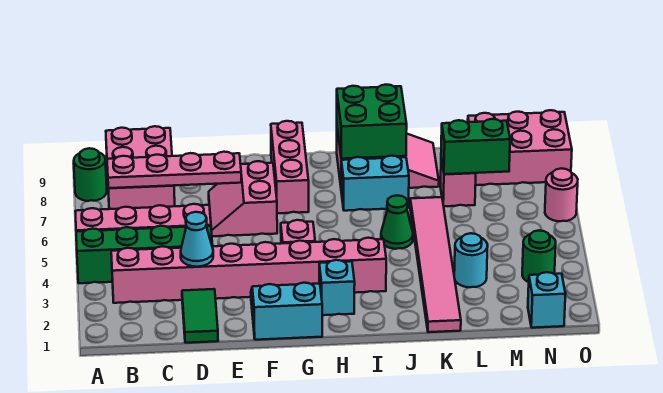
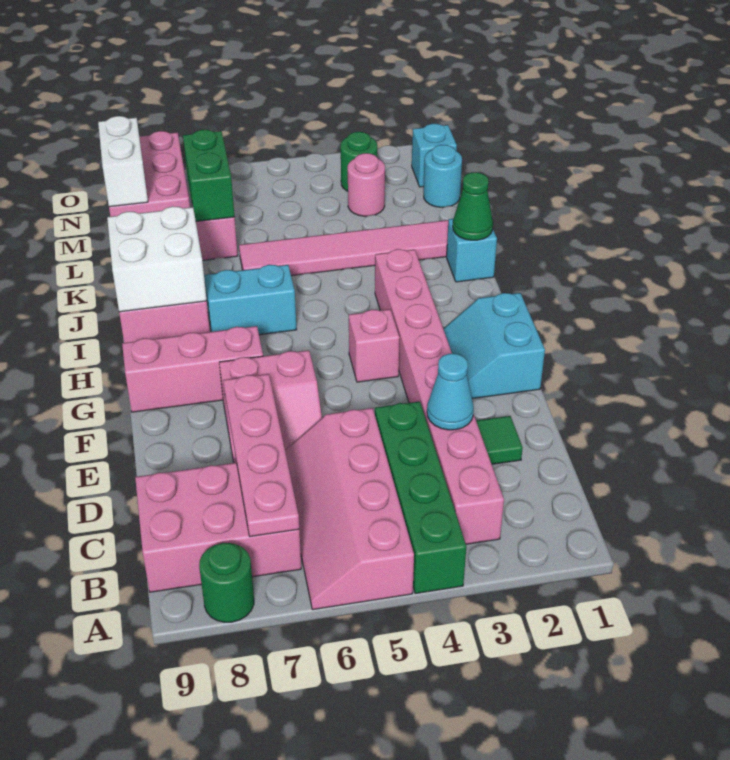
green tile D1:D2 level 1 -> green tile D2 level 1
cyan brick H2 level 1 -> cyan brick J1 level 1
cyan brick I7:J7 level 1 -> cyan brick I6:I7 level 1
green brick I8:J9 level 2 -> white brick I8:J9 level 2
green cone J5 level 1 -> green cone J1 level 2
cyan round brick L3 level 1 -> cyan round brick M1 level 1
none -> white brick M9:N9 level 2
pink round brick O6 level 1 -> pink round brick M3 level 1

